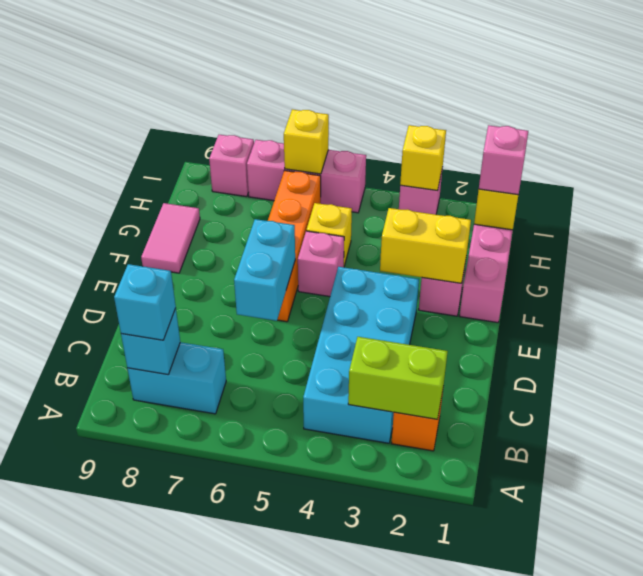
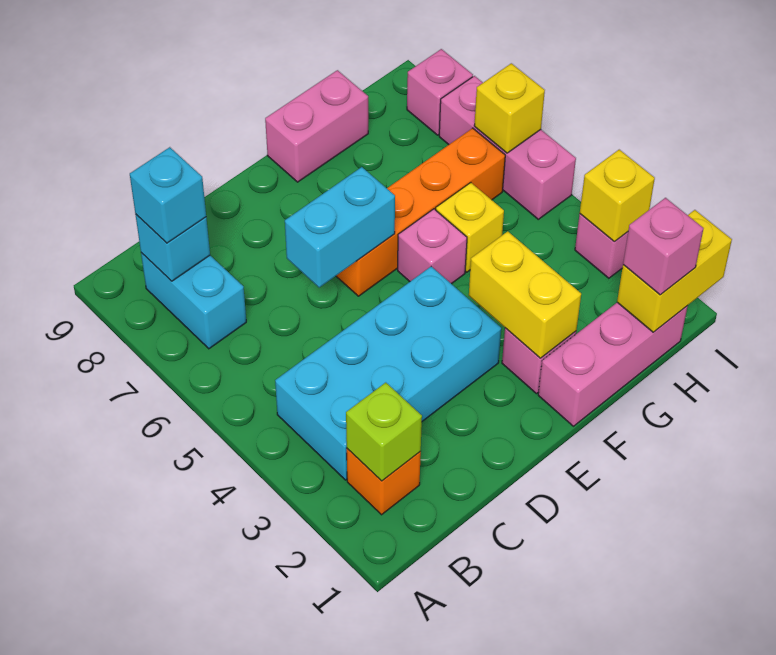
lime brick B2:B3 level 2 -> lime brick B2 level 2
pink tile F9:G9 level 1 -> pink brick F9:G9 level 1

